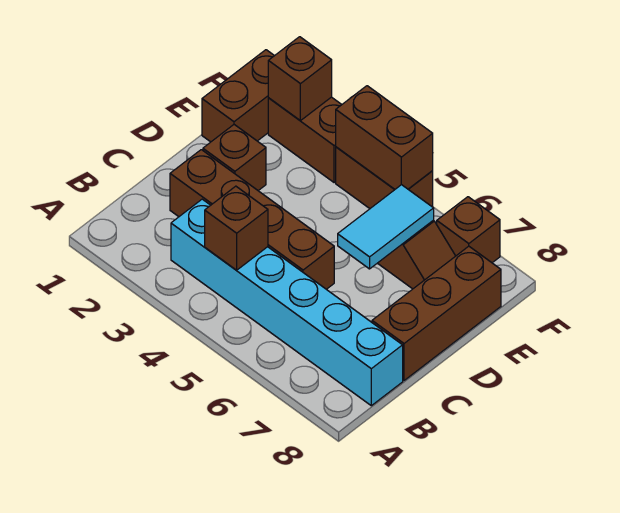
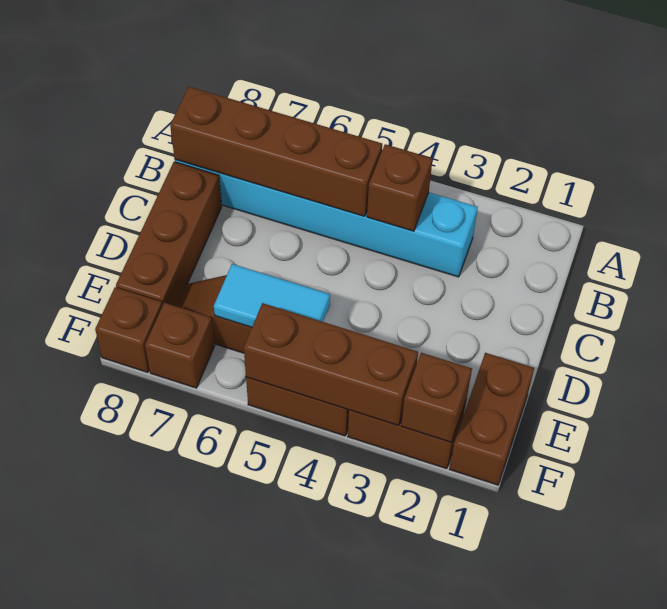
brown brick C2:C5 level 1 -> brown brick B5:B8 level 2
brown brick D2 level 1 -> brown brick F8 level 1
cyan tile D6:E6 level 2 -> cyan tile E5:E6 level 2
brown brick F4:F5 level 2 -> brown brick F3:F5 level 2

